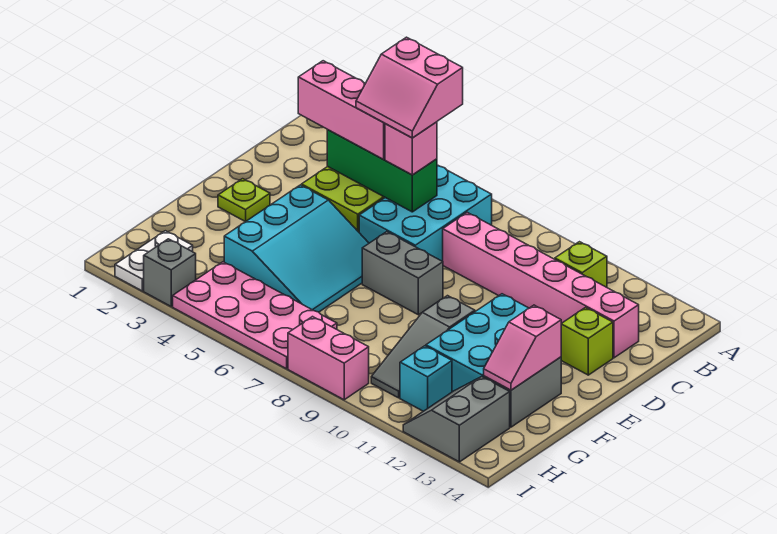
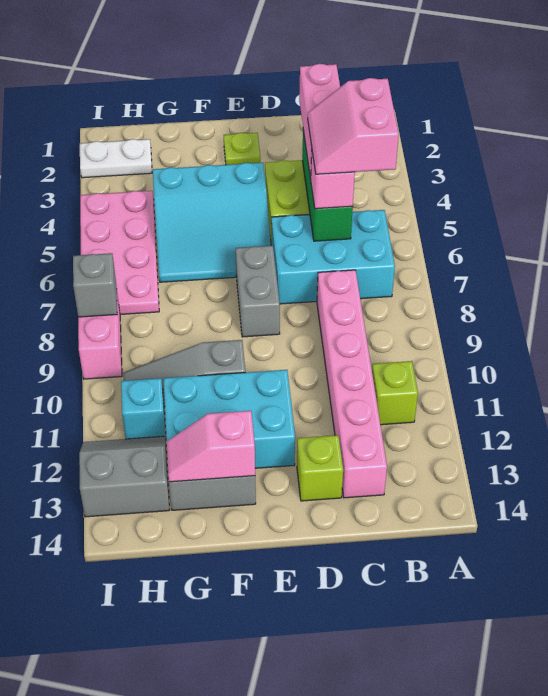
grey brick I3 level 1 -> grey brick I8 level 2

